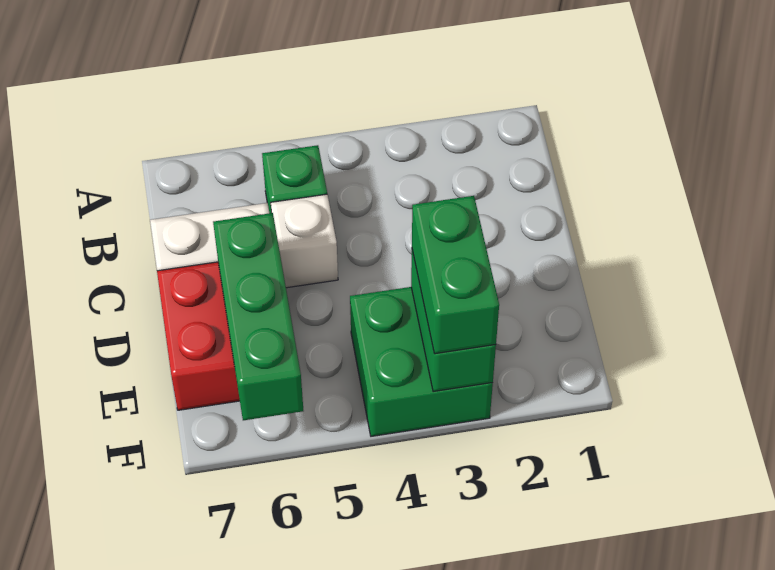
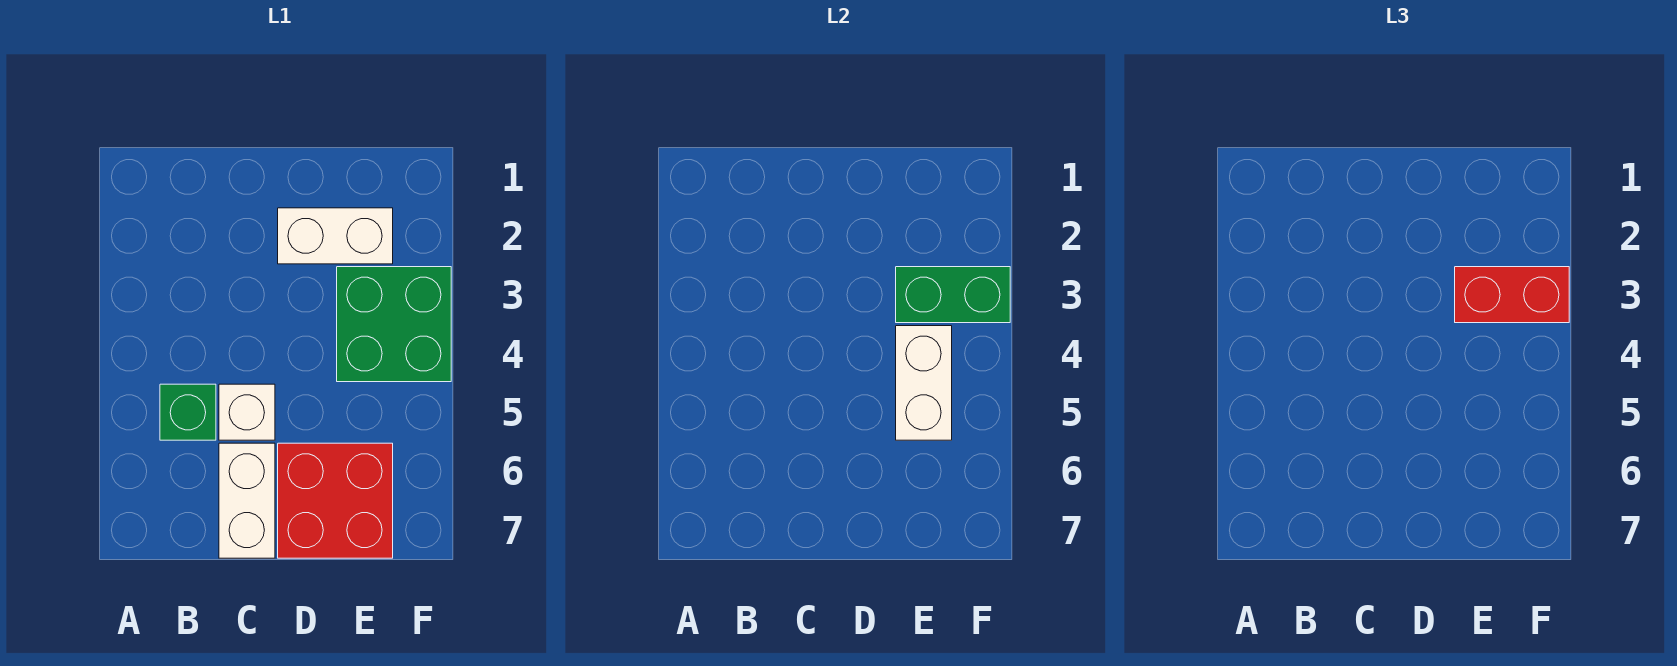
none -> white brick D2:E2 level 1
green brick D6:F6 level 2 -> none
green brick E3:F3 level 3 -> red brick E3:F3 level 3
none -> white brick E4:E5 level 2

